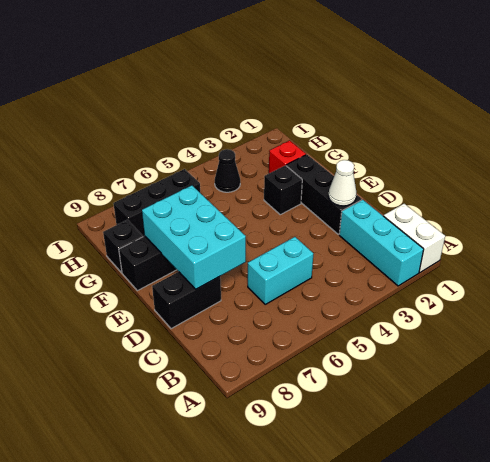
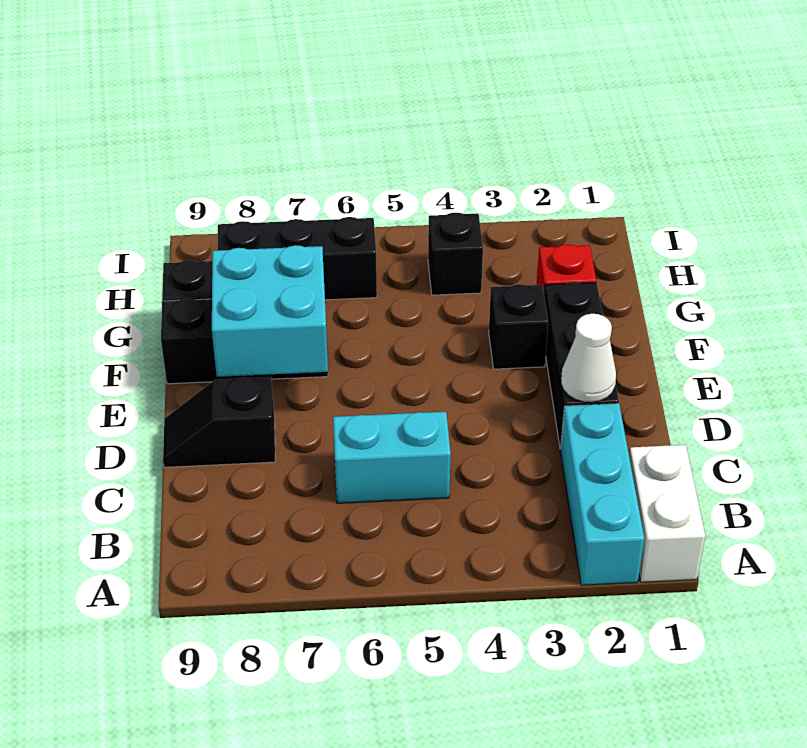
cyan brick D7:F8 level 2 -> cyan brick E7:F8 level 2
black brick D8:D9 level 1 -> black slope D8:D9 level 1 top 8
black cone H4 level 1 -> black brick H4 level 1

